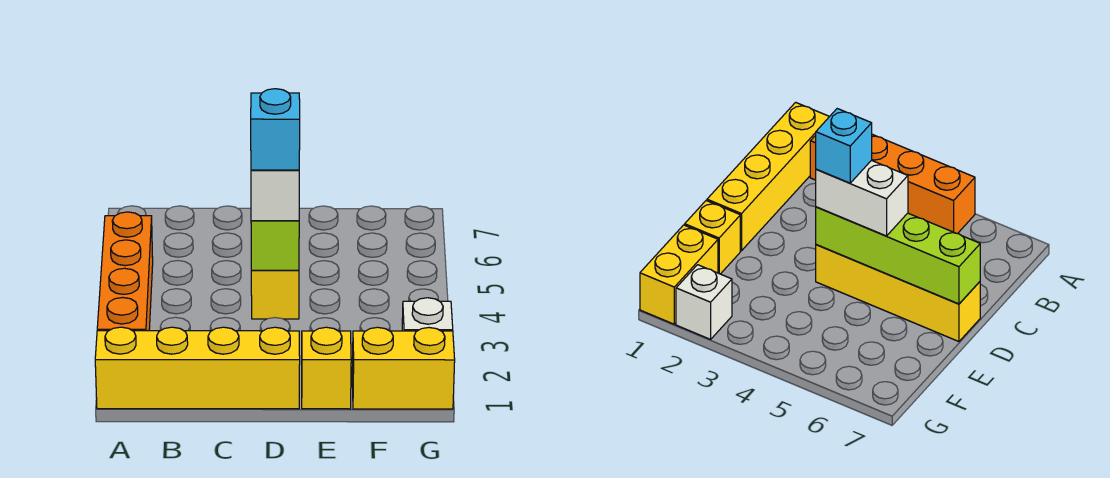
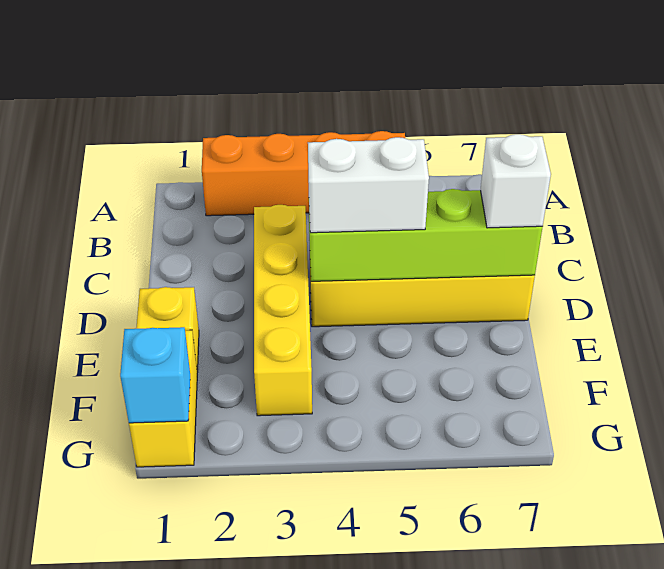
yellow brick A1:D1 level 1 -> yellow brick C3:F3 level 1
cyan brick D4 level 4 -> cyan brick G1 level 2
white brick G2 level 1 -> white brick D7 level 3

